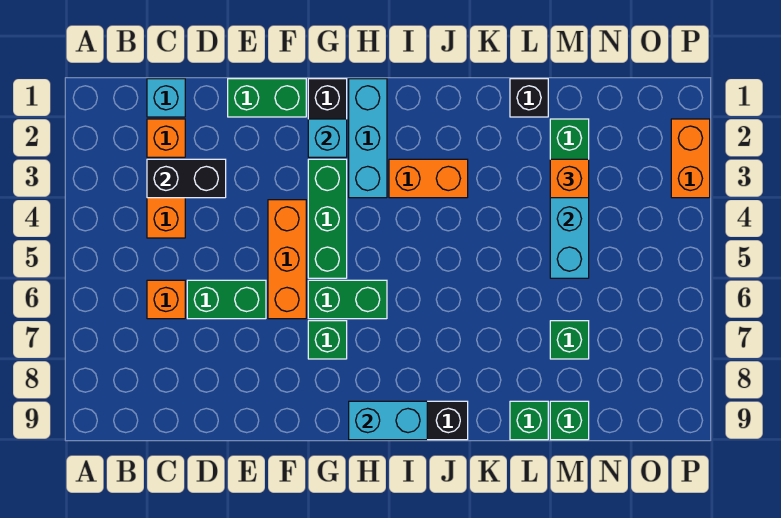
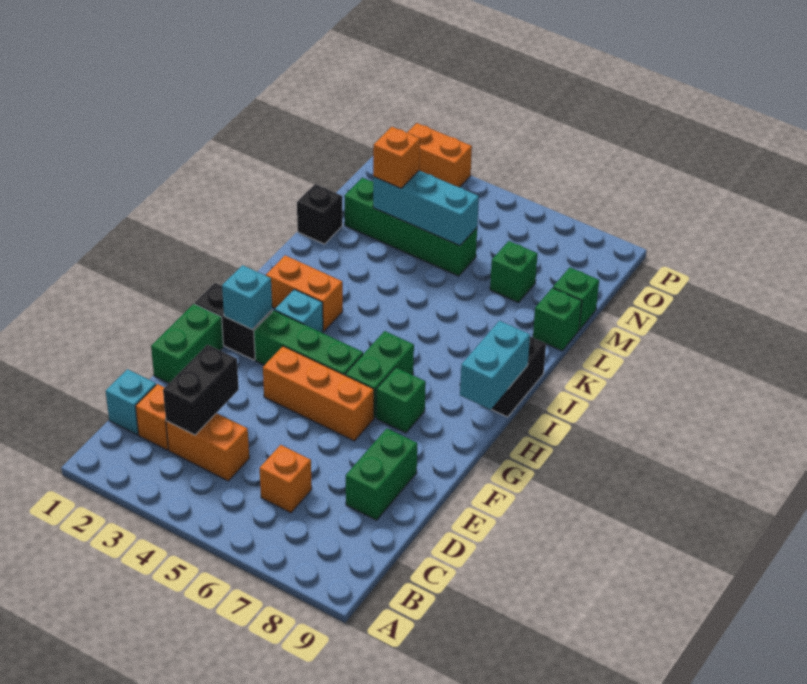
green brick D6:E6 level 1 -> green brick D8:E8 level 1
cyan brick H1:H3 level 1 -> cyan brick H3 level 1
orange brick I3:J3 level 1 -> orange brick I2:I3 level 1

